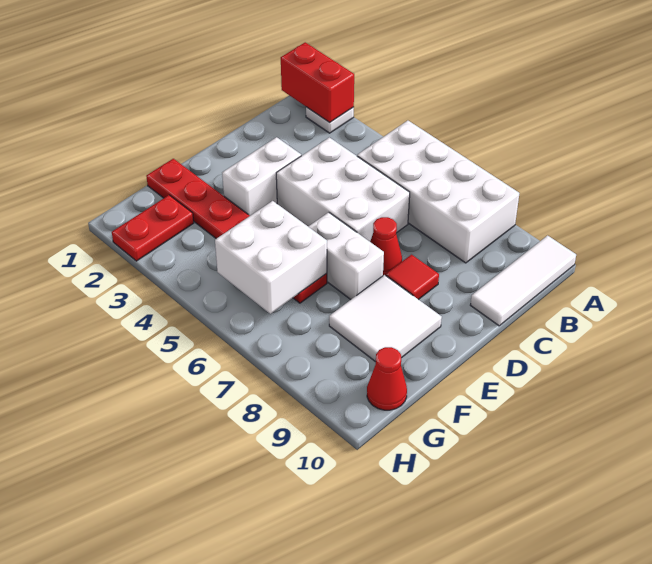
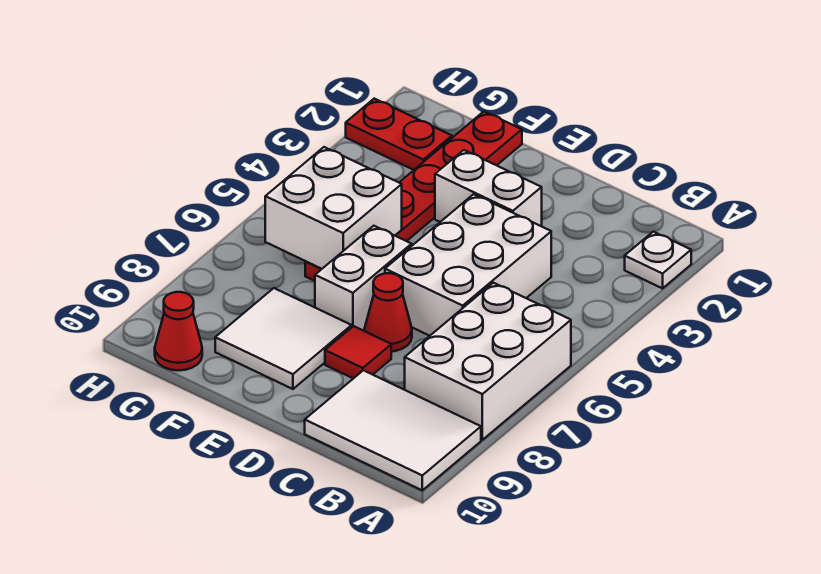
red brick A1:A2 level 2 -> none
white brick A5:B8 level 1 -> white brick A6:B8 level 1
white tile A10:C10 level 1 -> white tile A9:C10 level 1

